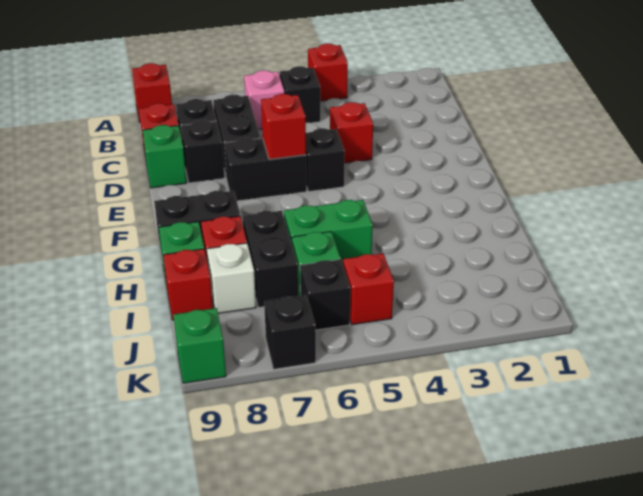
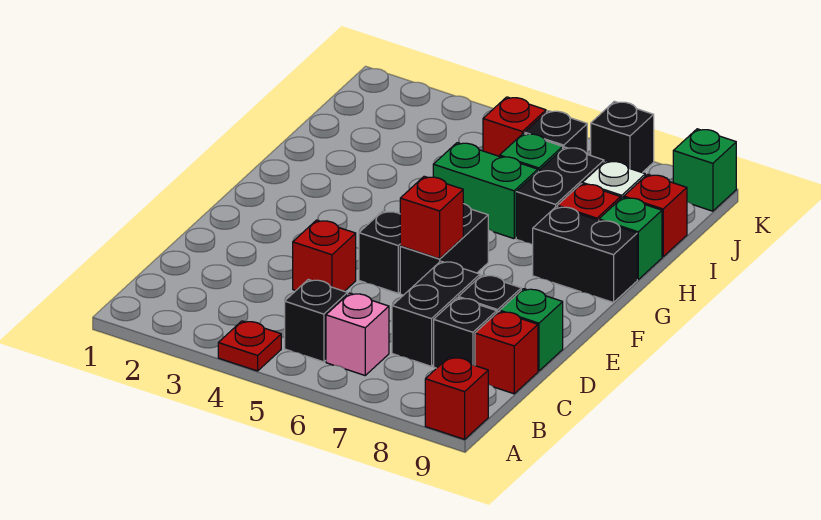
red brick A4 level 1 -> red plate A4 level 1
black brick E6:E7 level 1 -> black brick E6:F6 level 1

